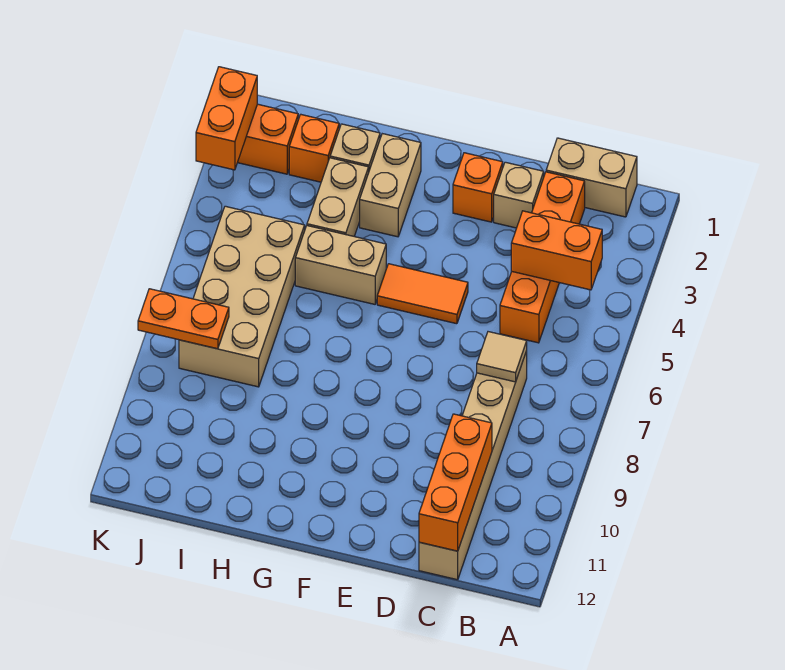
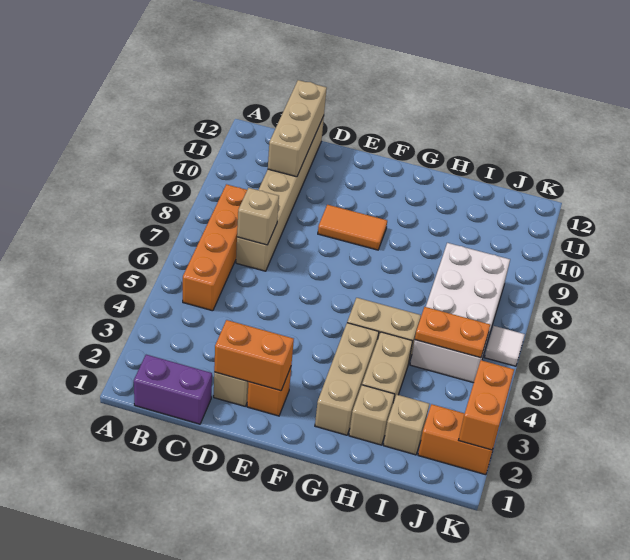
tan brick B1:C1 level 1 -> purple brick B1:C1 level 1
orange brick B4:C4 level 2 -> orange brick D2:E2 level 2
orange brick C2:C5 level 1 -> orange brick B5:B8 level 1
tan tile C7 level 2 -> tan brick C7 level 2
orange brick C10:C12 level 2 -> tan brick C10:C12 level 2
orange tile E5:F5 level 1 -> orange tile E9:F9 level 1
tan brick G2:G3 level 1 -> tan brick G2:G4 level 1
orange brick I2 level 1 -> tan brick I2 level 1
tan brick I5:J8 level 1 -> white brick I5:J8 level 1
orange plate J8:K8 level 2 -> orange plate I5:J5 level 2
none -> white tile K6 level 1

